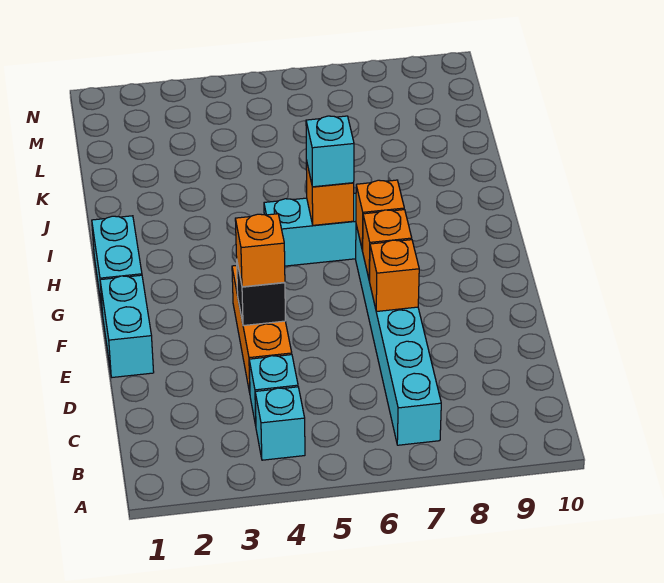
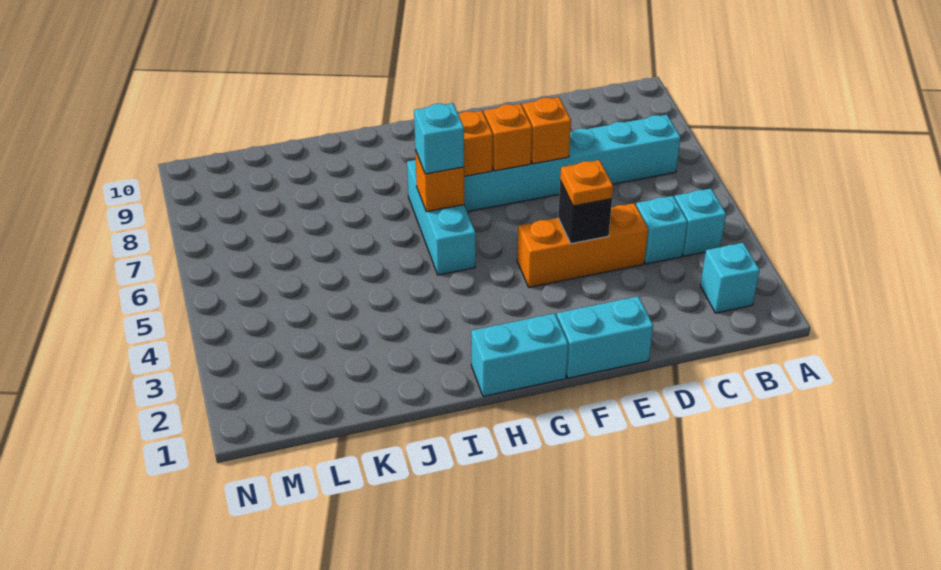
none -> cyan brick B2 level 1
orange brick E4 level 3 -> orange plate E4 level 3

